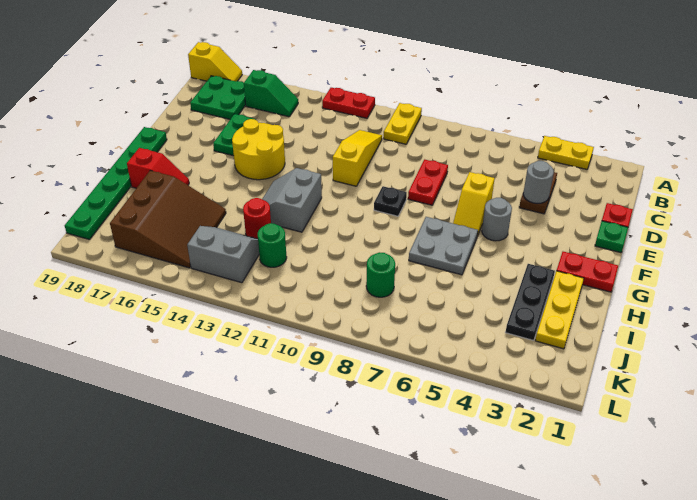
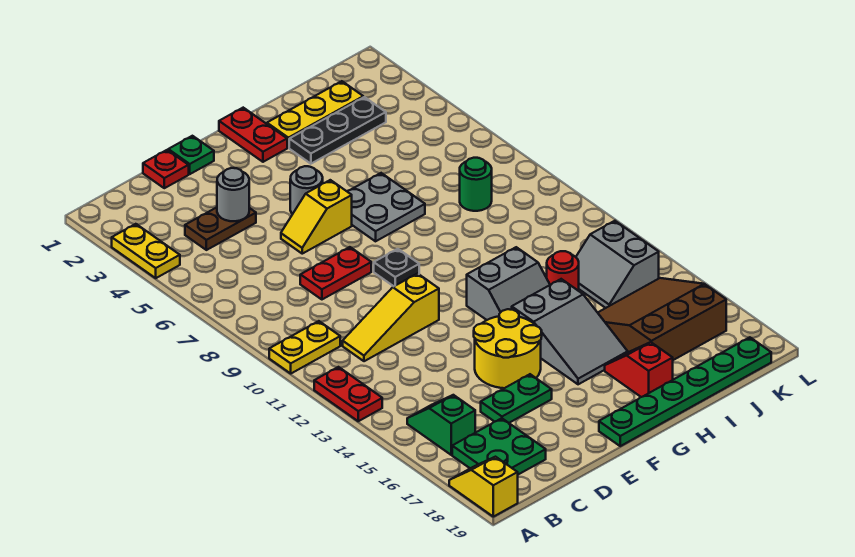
yellow slope E6:F6 level 1 top E -> yellow slope E6:F6 level 1 top F
none -> grey slope G14:H16 level 1 top 14
green round brick J12 level 1 -> none

